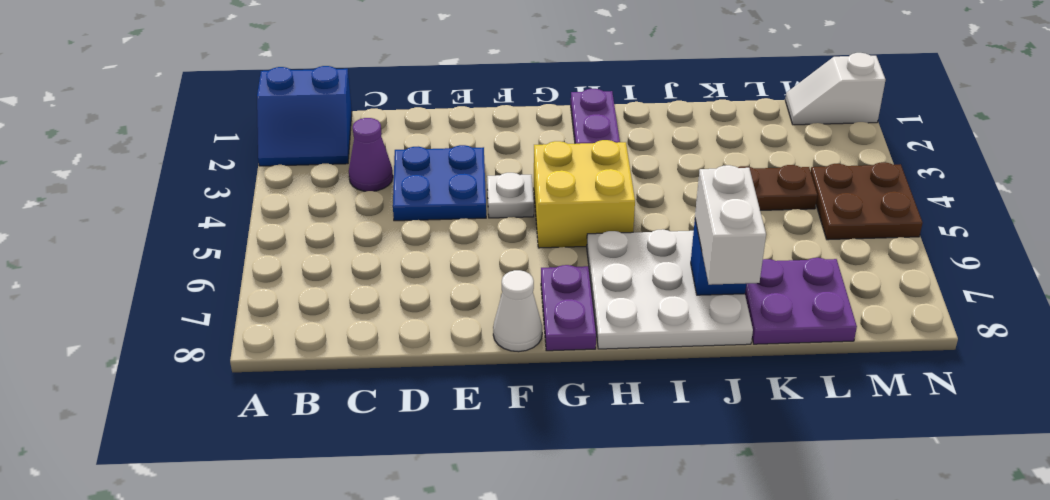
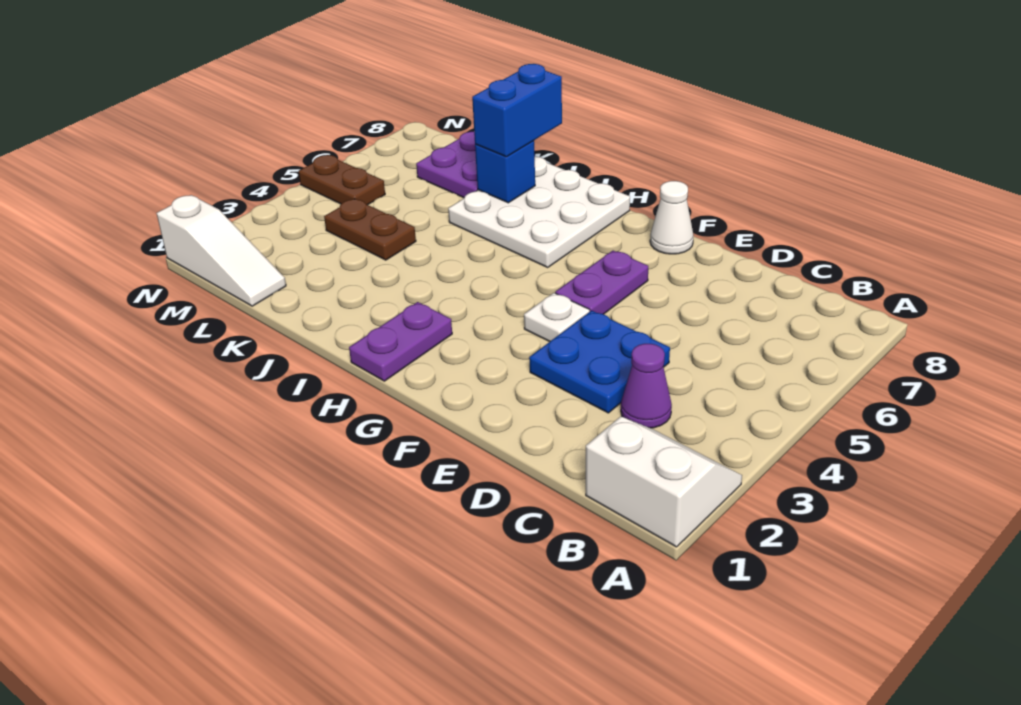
blue slope A1:B2 level 1 top 1 -> white slope A1:B2 level 1 top 1
yellow brick G4:H5 level 1 -> none
purple plate G7:G8 level 1 -> purple plate F5:F6 level 1
white brick J7:J8 level 3 -> blue brick J7:J8 level 3
white slope M1:N1 level 1 top N -> white slope L1:N1 level 1 top N
brown plate M4:N5 level 1 -> brown plate M5:N5 level 1

